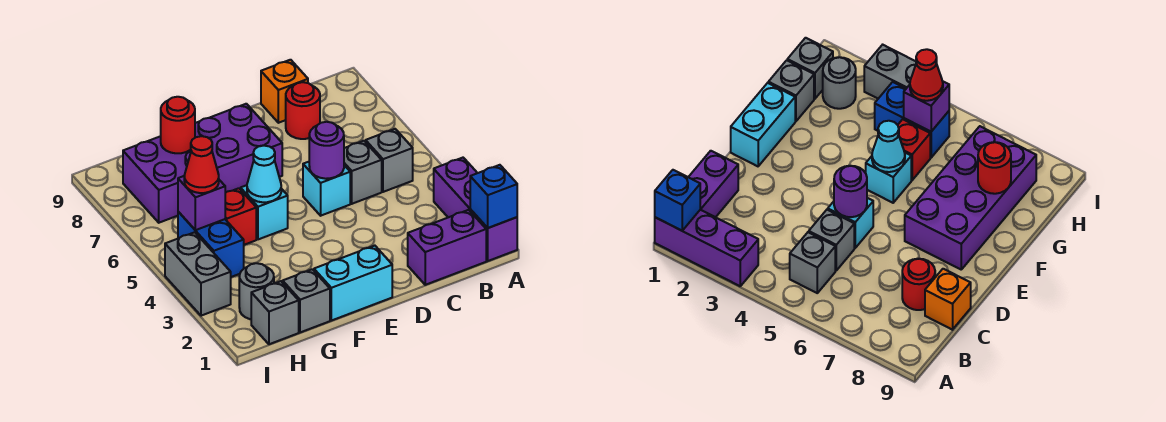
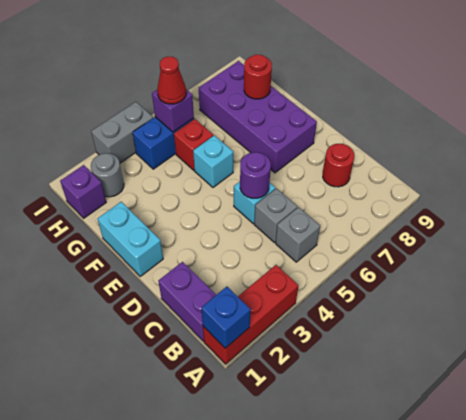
purple brick A1:A3 level 1 -> red brick A1:A3 level 1
orange brick C9 level 1 -> none
cyan cone F5 level 2 -> none
grey brick G1 level 1 -> none
grey brick H1 level 1 -> purple brick H1 level 1

